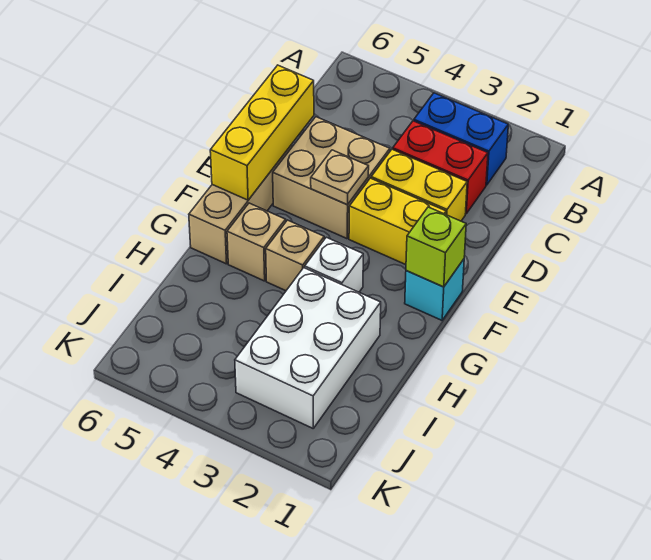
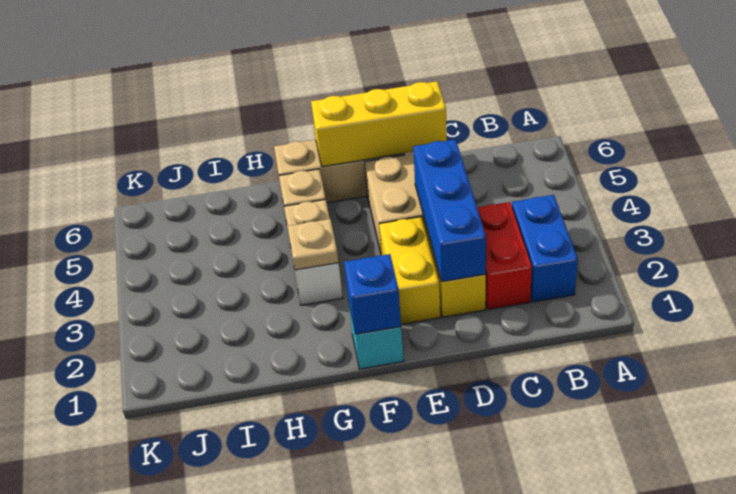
none -> blue brick D2:D4 level 2
tan plate E4 level 2 -> tan plate G3 level 2
lime brick F1 level 2 -> blue brick F1 level 2
white brick H2:J3 level 1 -> none

